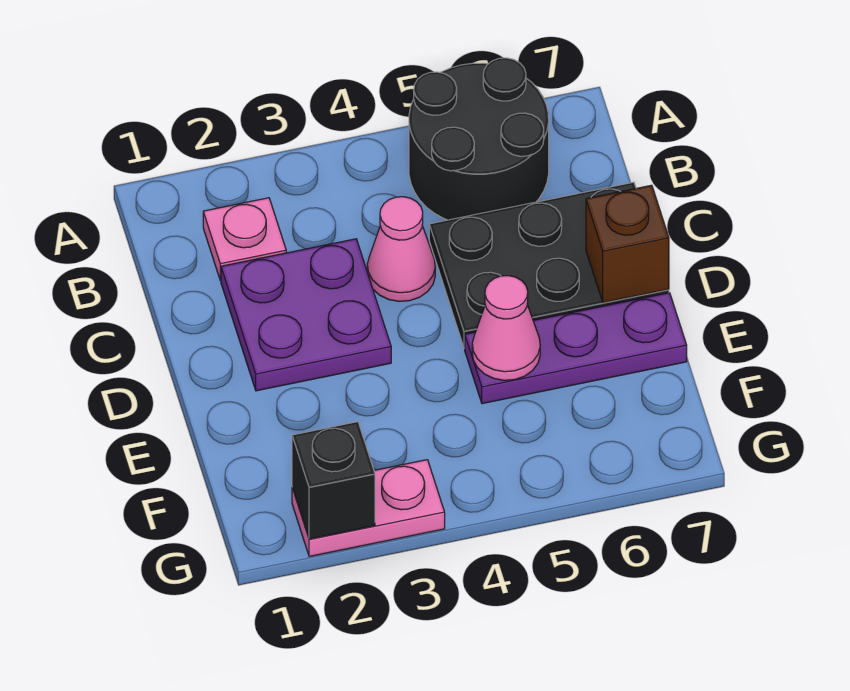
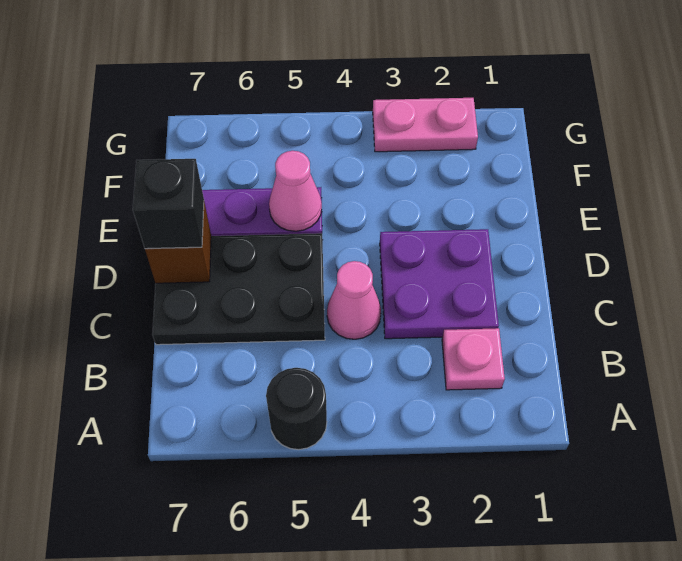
black round brick A5:B6 level 1 -> black round brick A5 level 1
black brick G2 level 2 -> black brick D7 level 3

